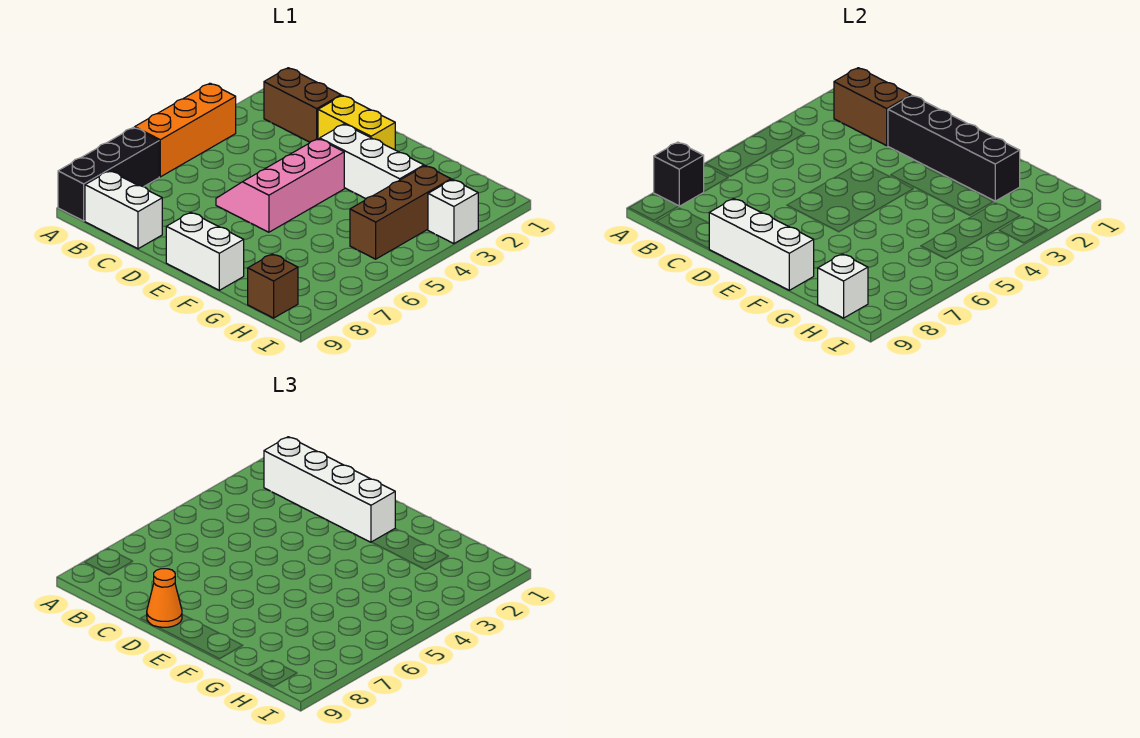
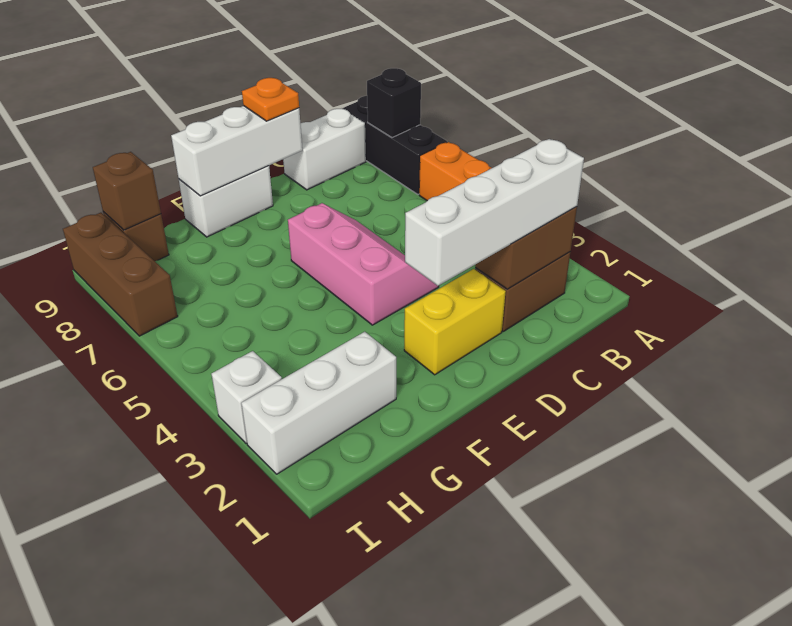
black brick D2:G2 level 2 -> none
orange cone D9 level 3 -> orange plate D9 level 3
white brick E3:G3 level 1 -> white brick G2:I2 level 1
brown brick H3:H5 level 1 -> brown brick I7:I9 level 1
white brick H9 level 2 -> brown brick H9 level 2

